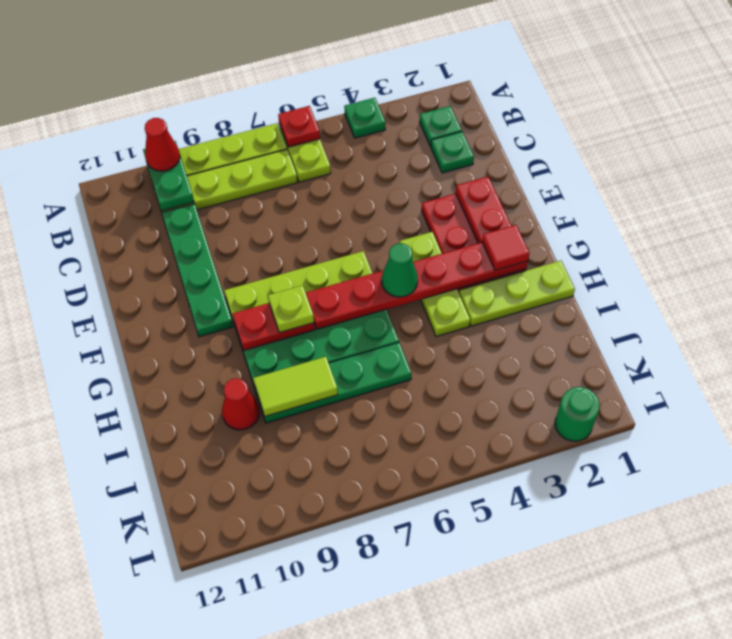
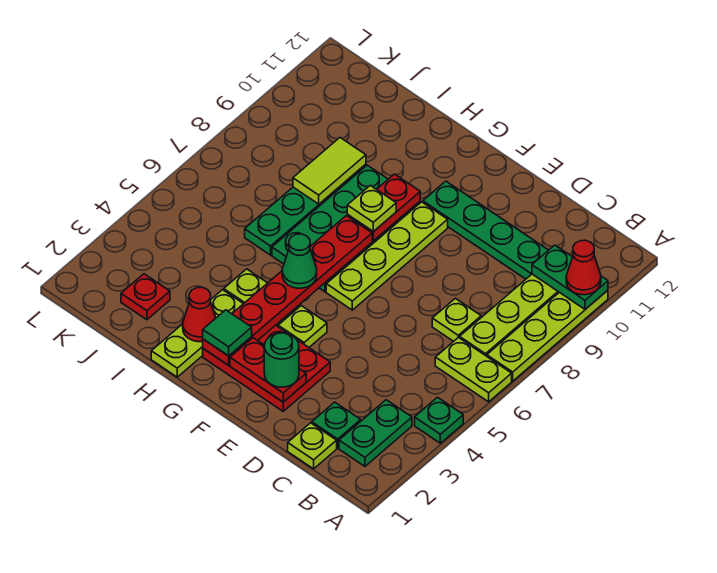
red plate A6 level 2 -> red plate J2 level 1
green plate B2 level 1 -> green plate B2:B3 level 1
none -> lime plate C1 level 1
none -> lime plate C7 level 1
red tile G2 level 3 -> green tile G2 level 3
red cone I10 level 1 -> red cone H2 level 2
green round brick L2 level 1 -> green round brick E2 level 3

